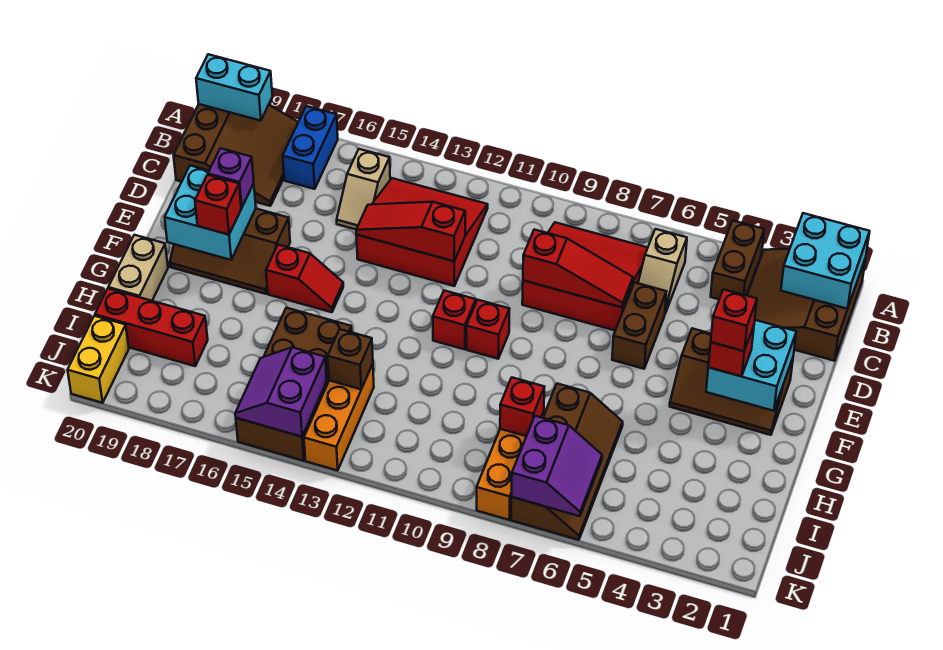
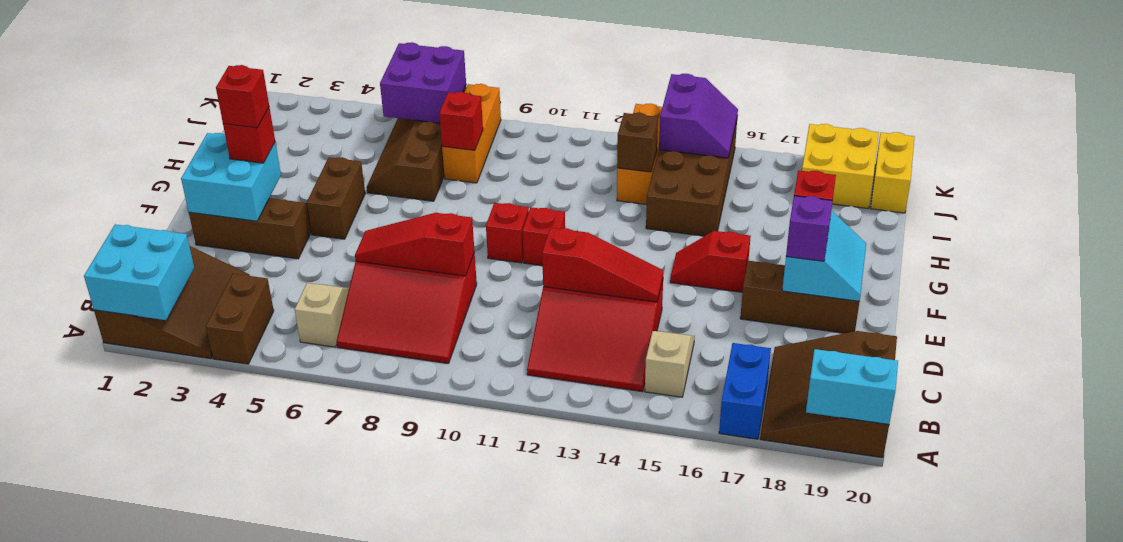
brown brick D6:E6 level 1 -> brown brick F5:G5 level 1
cyan brick E18:F19 level 2 -> cyan slope E18:F19 level 2 top 18
tan brick G20:H20 level 1 -> none
red brick I18:I20 level 1 -> none
purple slope J6:K7 level 2 top 7 -> purple brick J6:K7 level 2
none -> yellow brick J18:K19 level 1

